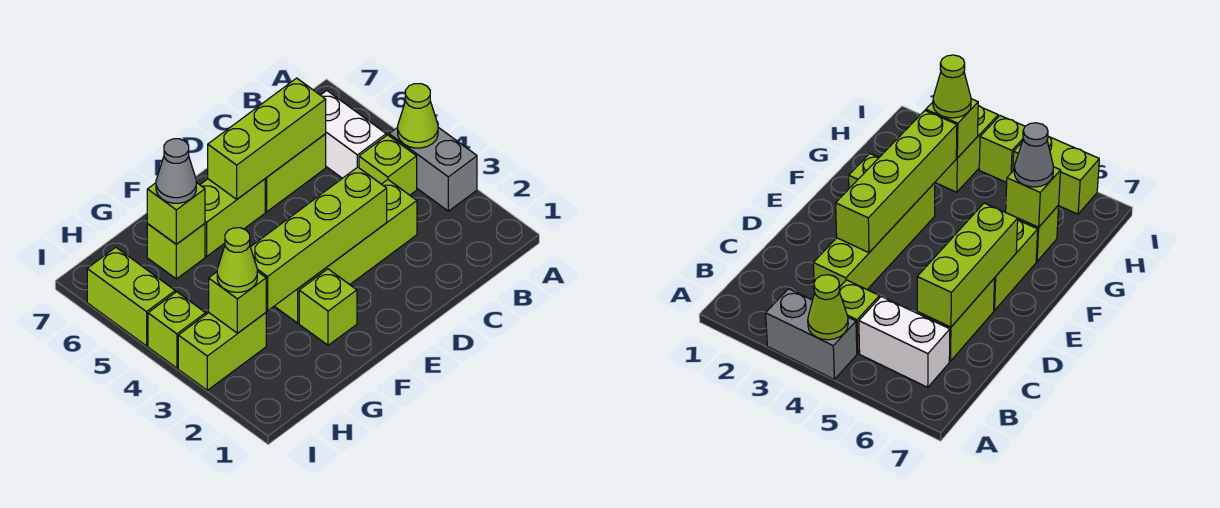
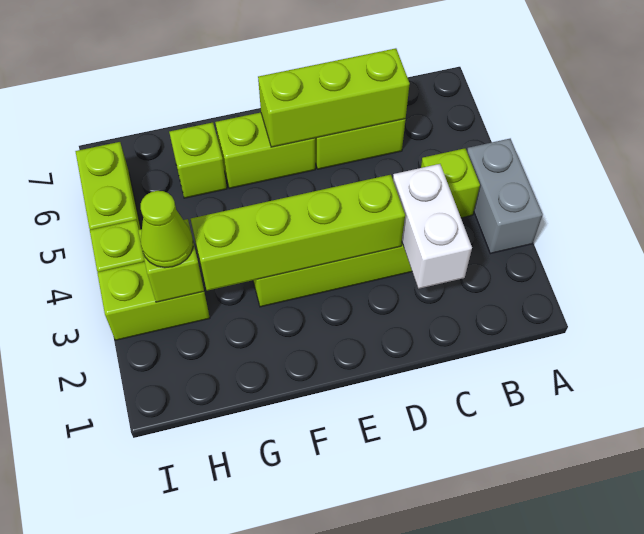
lime cone A4 level 2 -> none
white brick B5:B6 level 1 -> white brick C2:C3 level 2
lime brick F2 level 1 -> none
lime brick G6 level 2 -> none
grey cone G6 level 3 -> none

